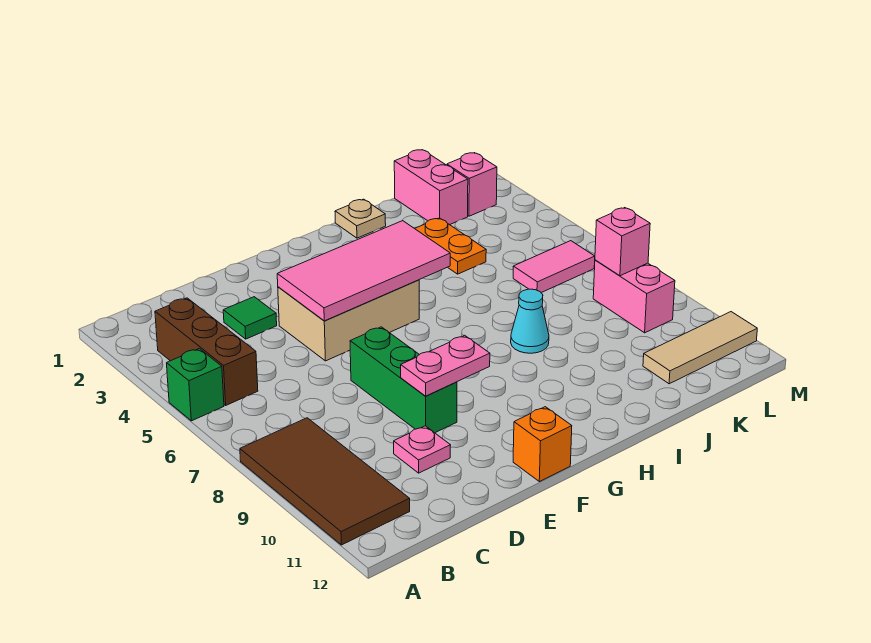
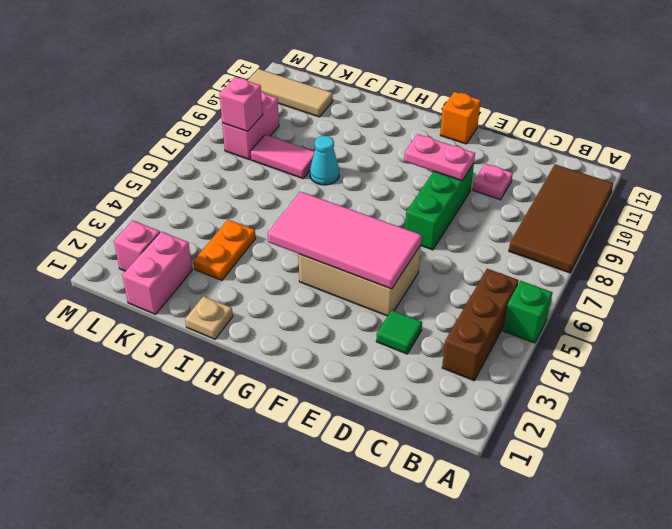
pink tile K6:L6 level 1 -> pink tile J8:K8 level 1

